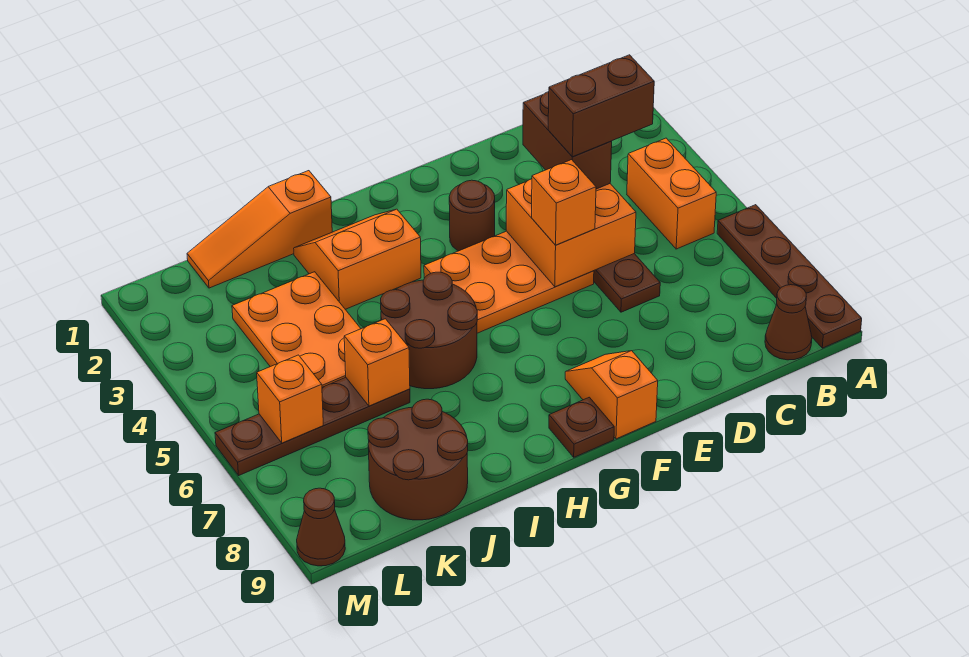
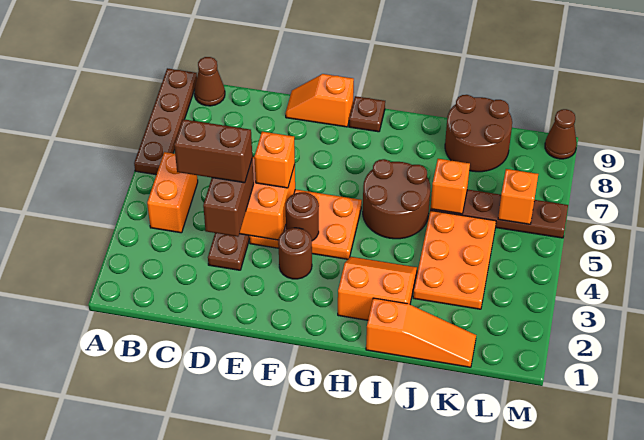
none -> brown round brick F4 level 2
orange slope F8:F9 level 1 top 9 -> orange slope E9:F9 level 1 top F
orange slope H2:I3 level 1 top 3 -> orange slope H2:I3 level 1 top 2

